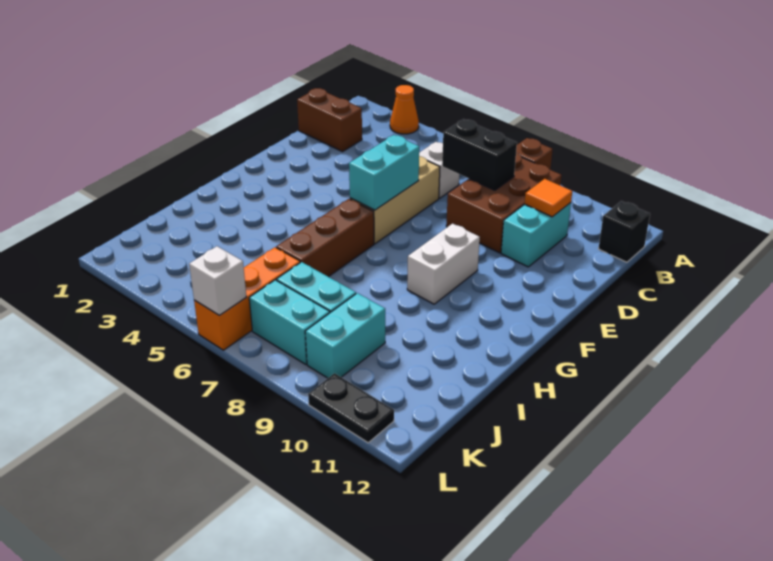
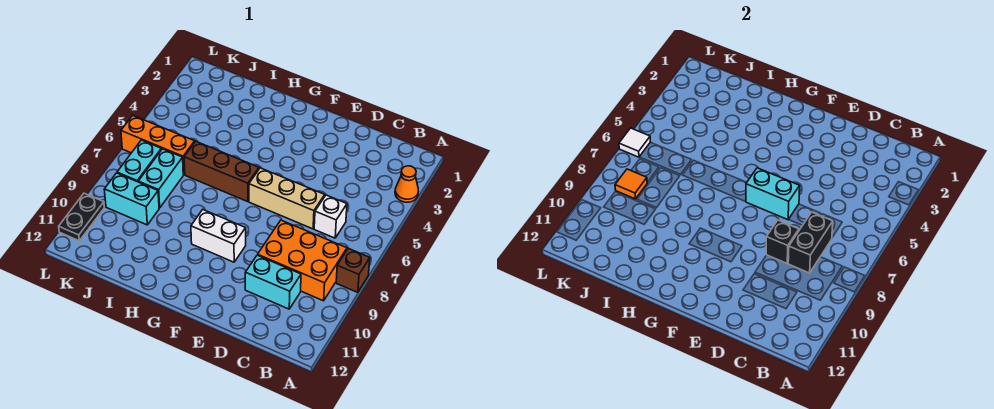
brown brick B8:D9 level 1 -> orange brick B8:D9 level 1
black brick B12 level 1 -> black brick D8 level 2
brown brick C1:C2 level 1 -> none
orange tile C10 level 2 -> orange tile K8 level 2
white brick L6 level 2 -> white tile L6 level 2

